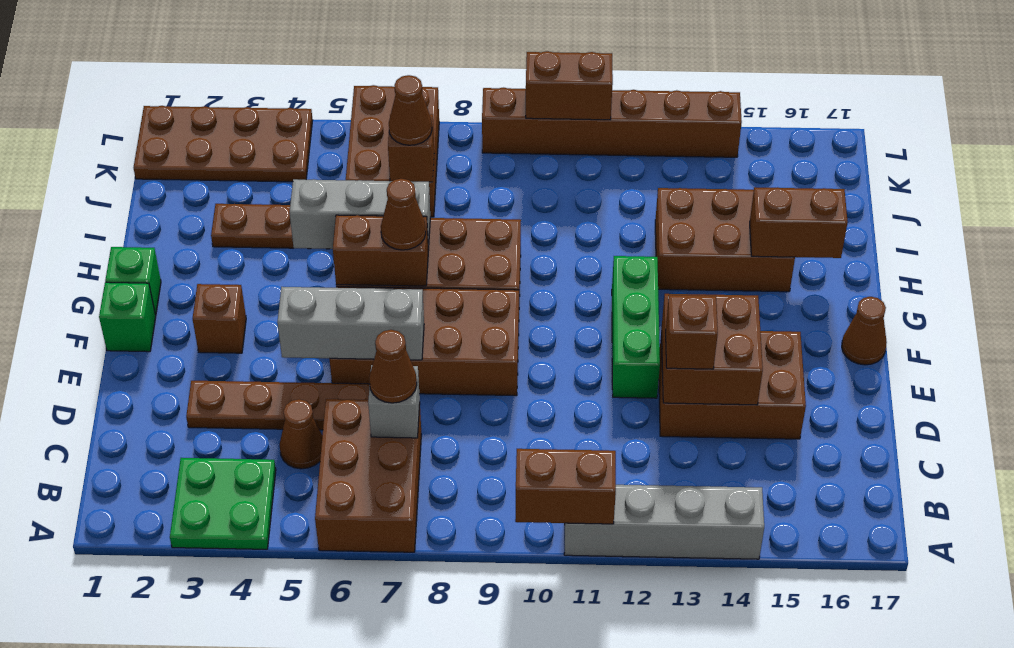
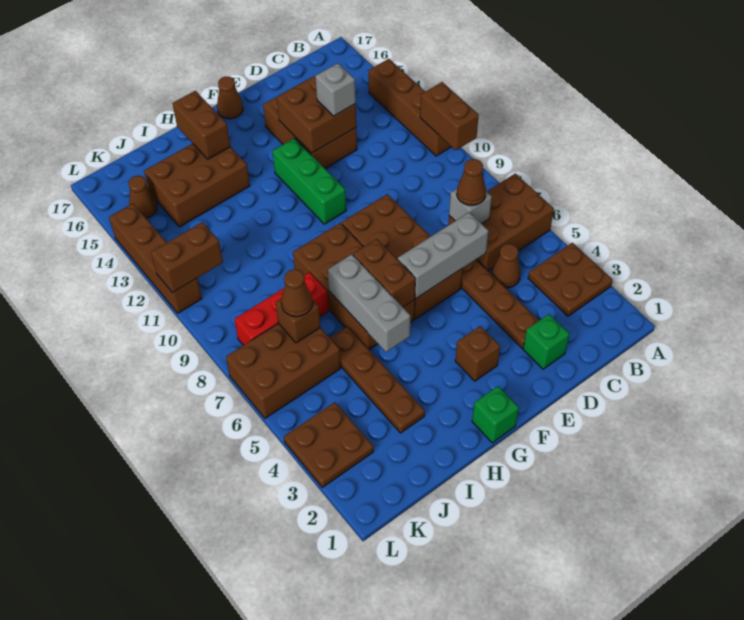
green plate A3:B4 level 1 -> brown plate A3:B4 level 1
grey brick A11:A14 level 1 -> brown brick A11:A14 level 1
brown brick D13 level 3 -> grey brick D13 level 3
grey brick E5:E7 level 2 -> grey brick D6:F6 level 2
green brick E12:G12 level 1 -> green brick F11:F13 level 1
green brick F1 level 1 -> green brick D2 level 1
brown cone G7 level 3 -> brown cone K15 level 1
brown brick H13:I15 level 1 -> brown brick H14:J15 level 1
none -> red brick I8:K8 level 1
brown plate K1:L4 level 1 -> brown plate K3:L4 level 1
brown brick L9:L14 level 1 -> brown brick L11:L14 level 1
brown brick L10:L11 level 2 -> brown brick K11:L11 level 2

